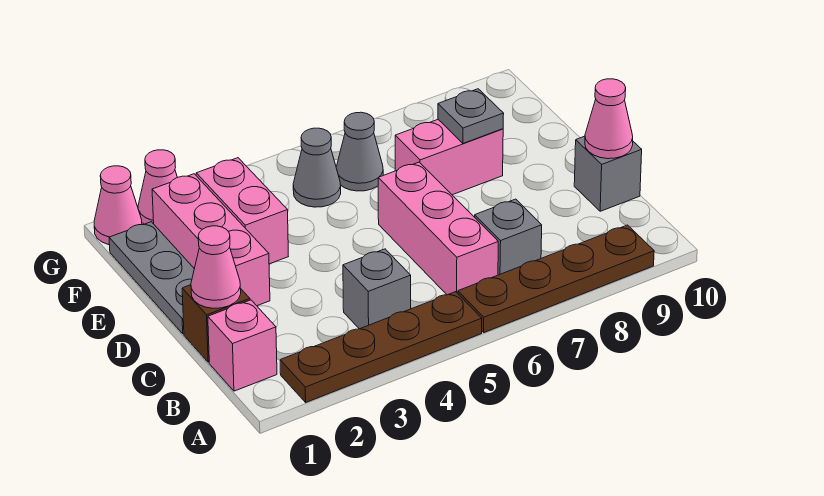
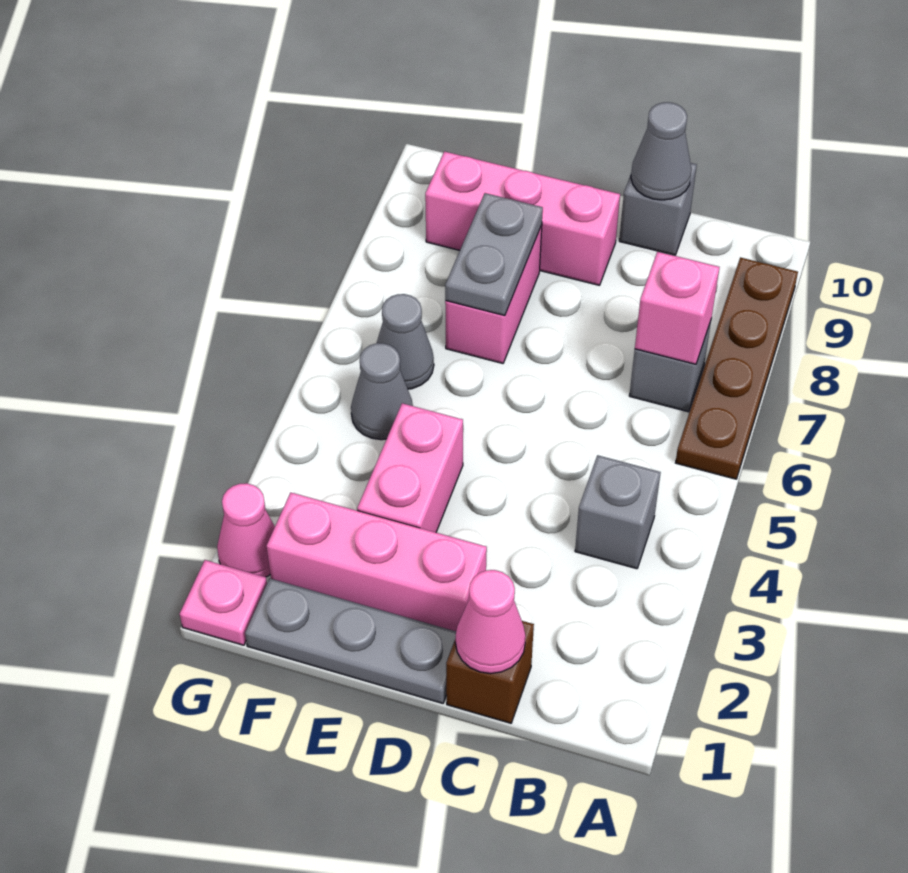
brown plate A2:A5 level 1 -> none
pink brick B1 level 1 -> pink brick B7 level 2
pink brick B6:D6 level 1 -> pink brick D9:F9 level 1
pink cone C10 level 2 -> grey cone C10 level 2
pink brick E3:F3 level 1 -> pink brick E3:E4 level 1
grey plate E8 level 2 -> grey plate E7:E8 level 2
pink cone G1 level 1 -> pink plate G1 level 1

